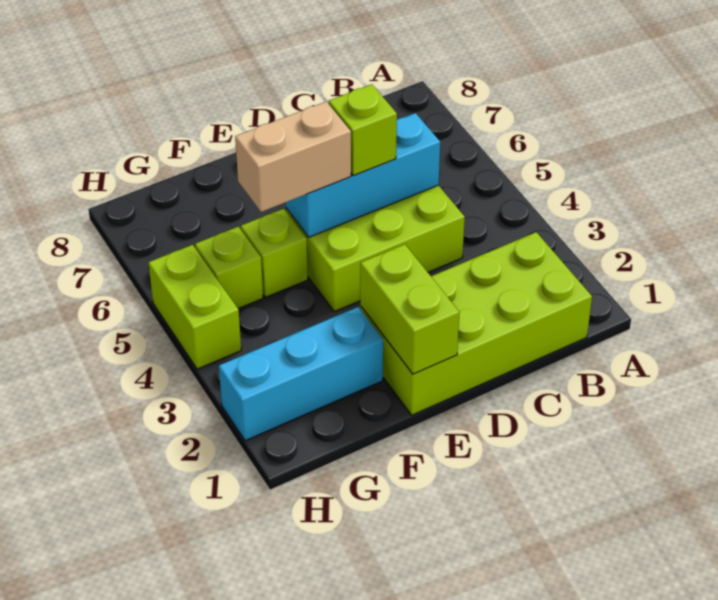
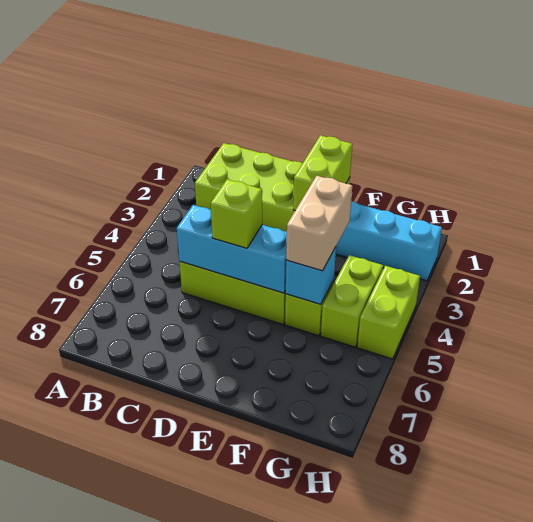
tan brick E5:F5 level 3 -> tan brick F4:F5 level 3
none -> cyan brick F5 level 2
lime brick G5 level 1 -> lime brick G4:G5 level 1

